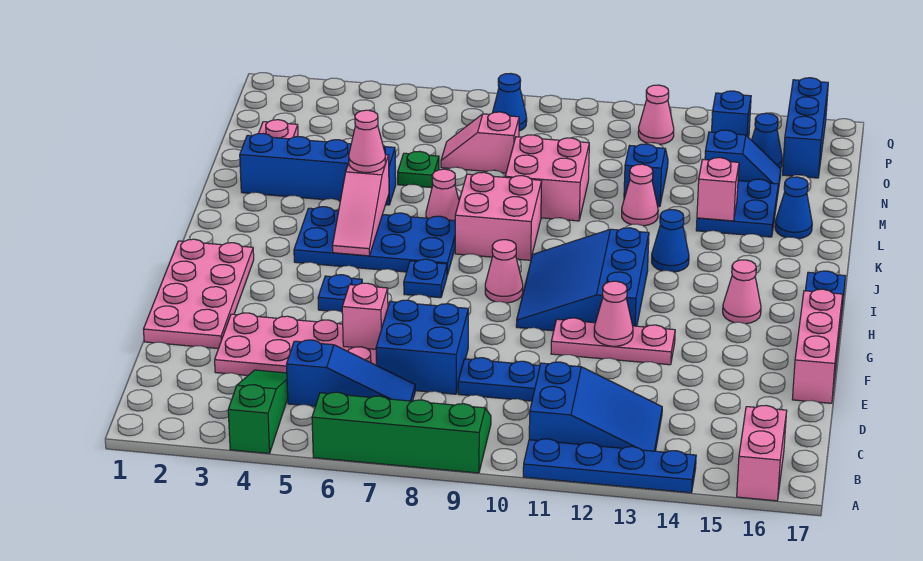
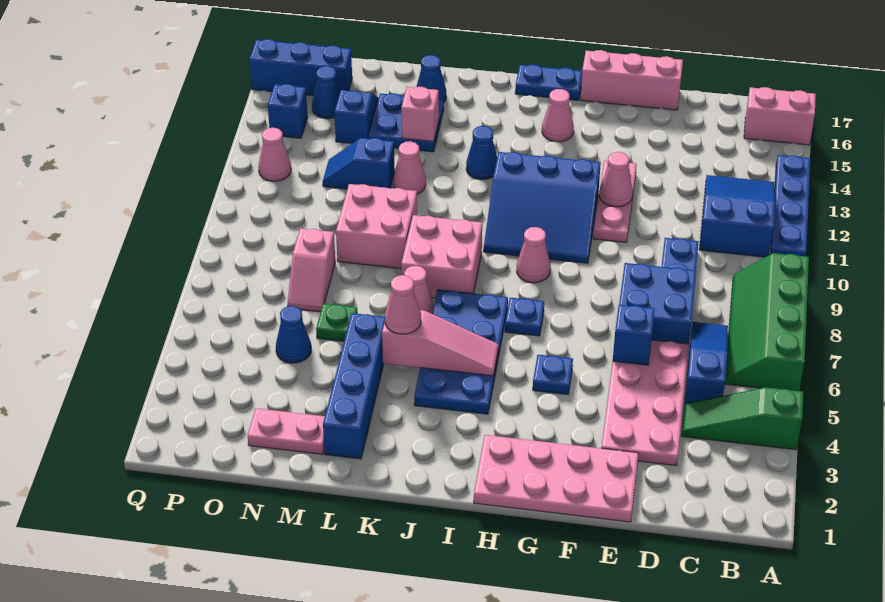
pink brick E6 level 2 -> blue brick E6 level 2
blue cone P8 level 1 -> blue cone N5 level 1

